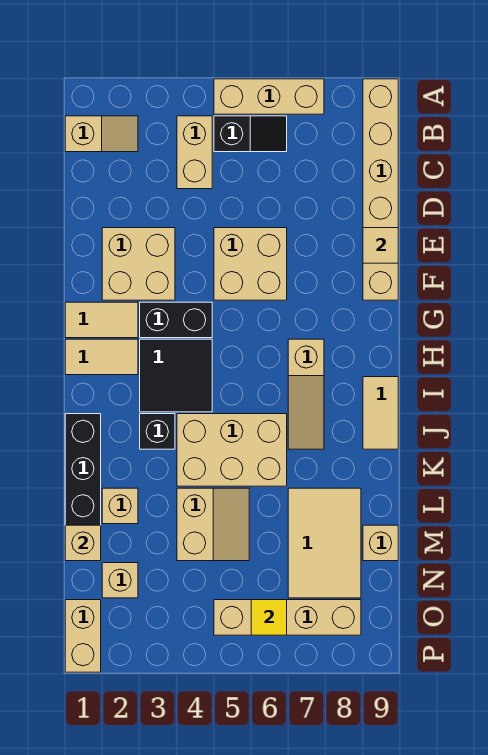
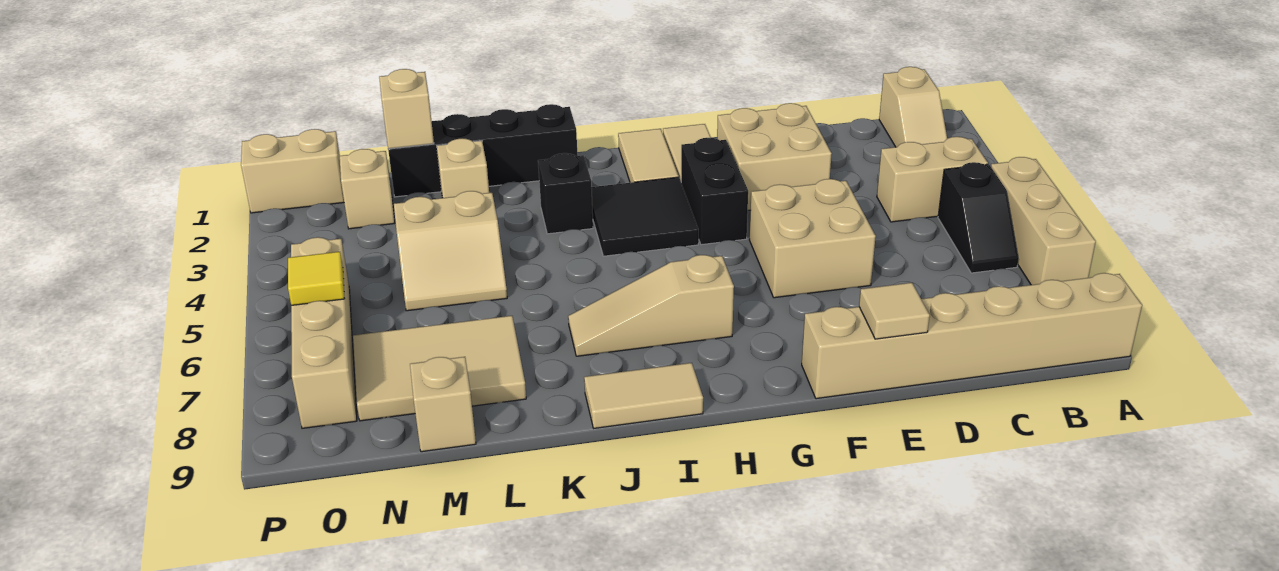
tan brick J4:K6 level 1 -> none

